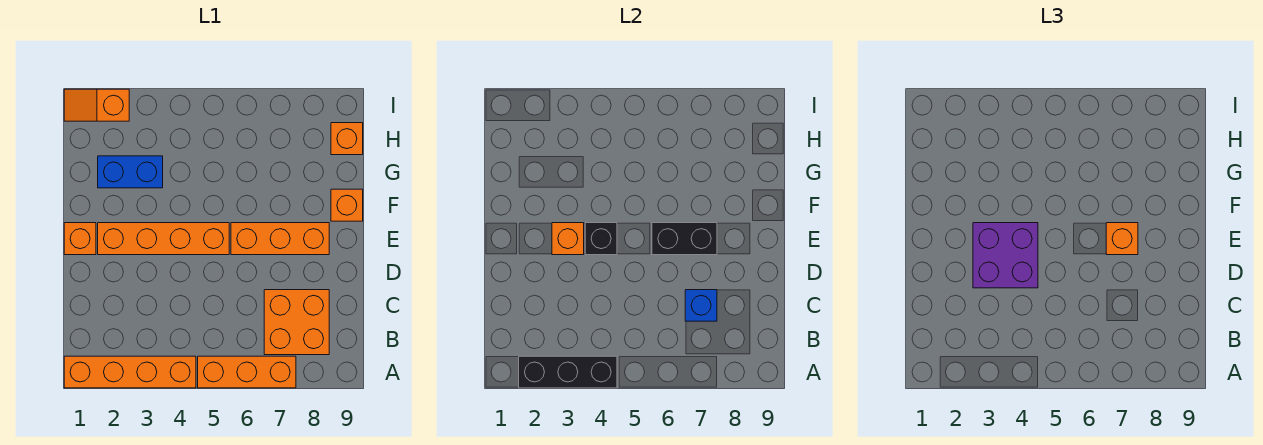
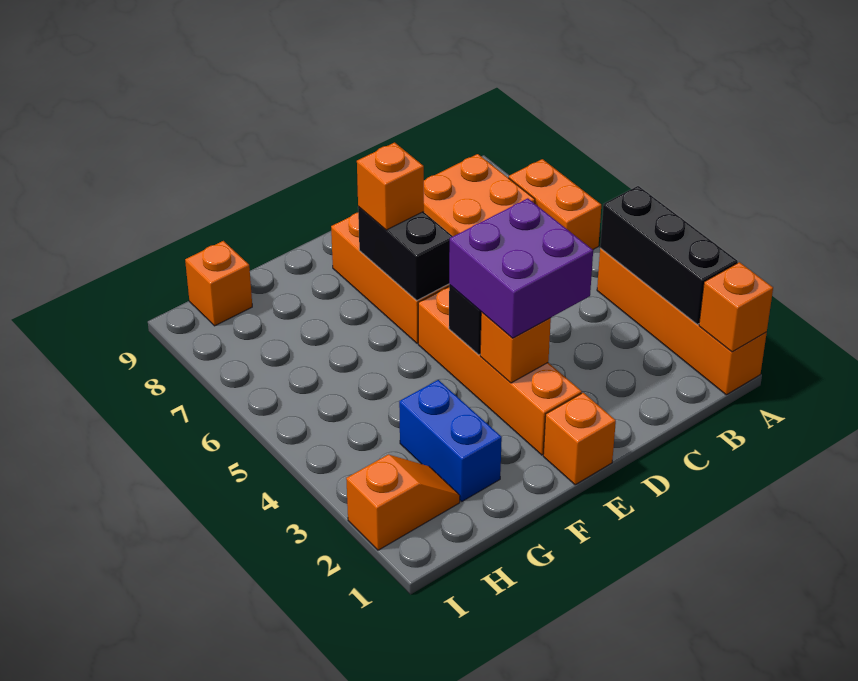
orange brick A5:A7 level 1 -> orange brick A6:A7 level 1
blue brick C7 level 2 -> none
orange brick F9 level 1 -> orange brick A1 level 2
orange slope I1:I2 level 1 top 2 -> orange slope H2:I2 level 1 top I

